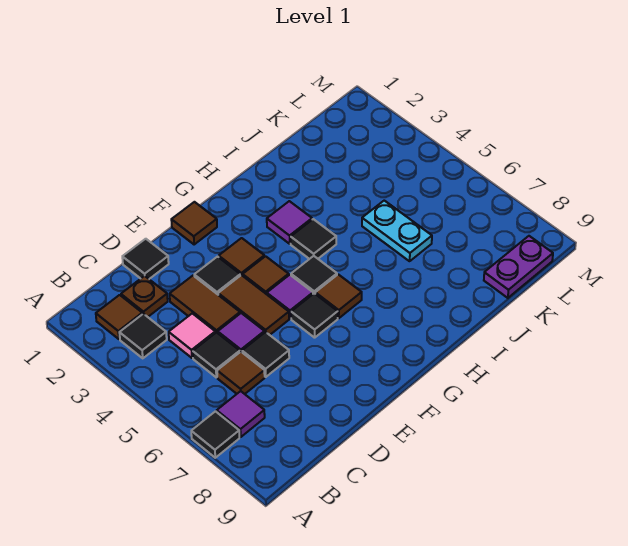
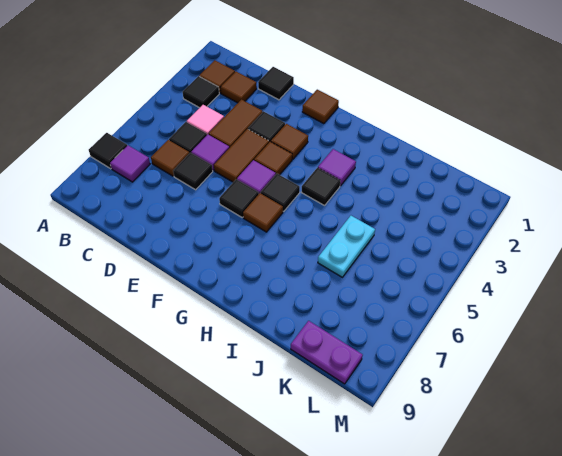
brown plate C2 level 1 -> brown tile C2 level 1

